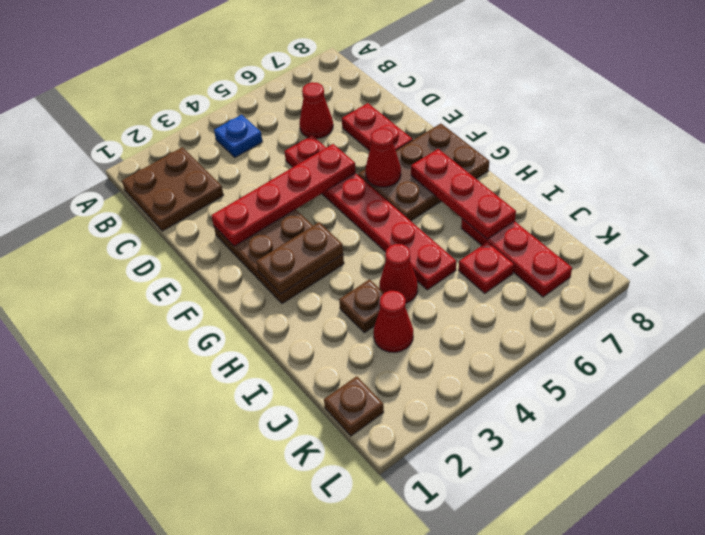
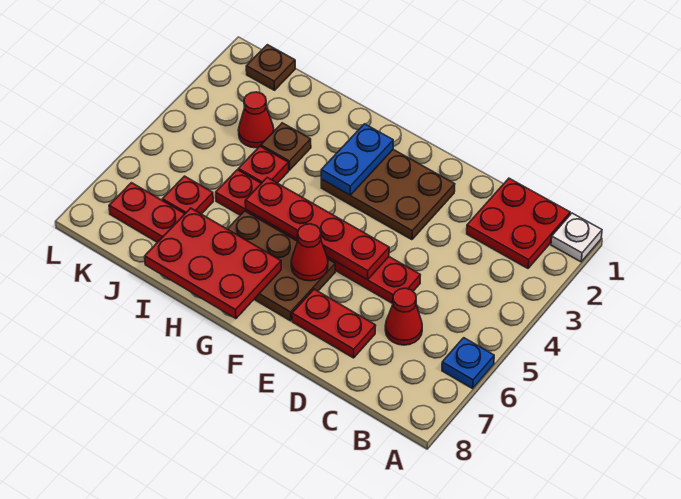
none -> white plate A1 level 1
brown plate B1:C2 level 1 -> red plate B1:C2 level 1
blue plate B4 level 1 -> blue plate A6 level 1
red plate E2:E5 level 2 -> red plate E5:H5 level 2
brown plate F6:G8 level 1 -> brown plate F6:H7 level 1
brown plate G2:G3 level 2 -> blue plate G2:G3 level 2
red plate G7:I7 level 2 -> red plate G7:I8 level 2
red cone I4 level 1 -> red plate I4 level 1

